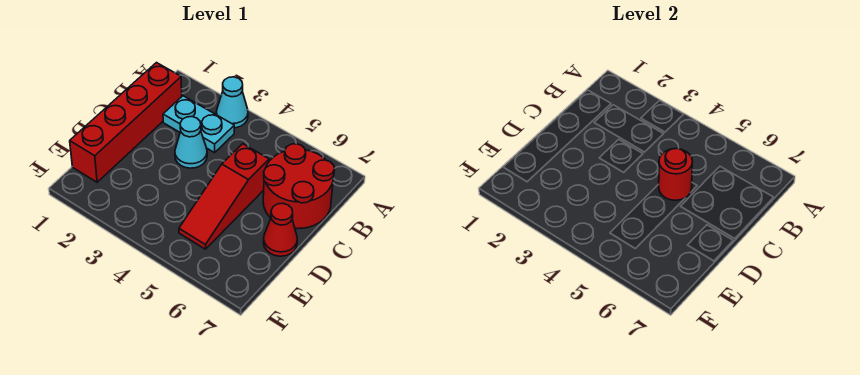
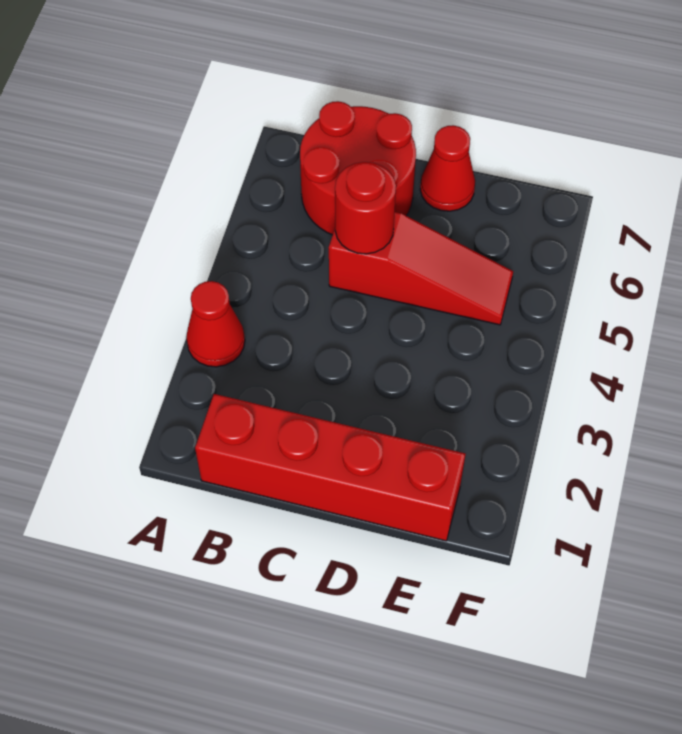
cyan cone A3 level 1 -> red cone A3 level 1
cyan plate B2:B3 level 1 -> none
cyan cone C3 level 1 -> none

